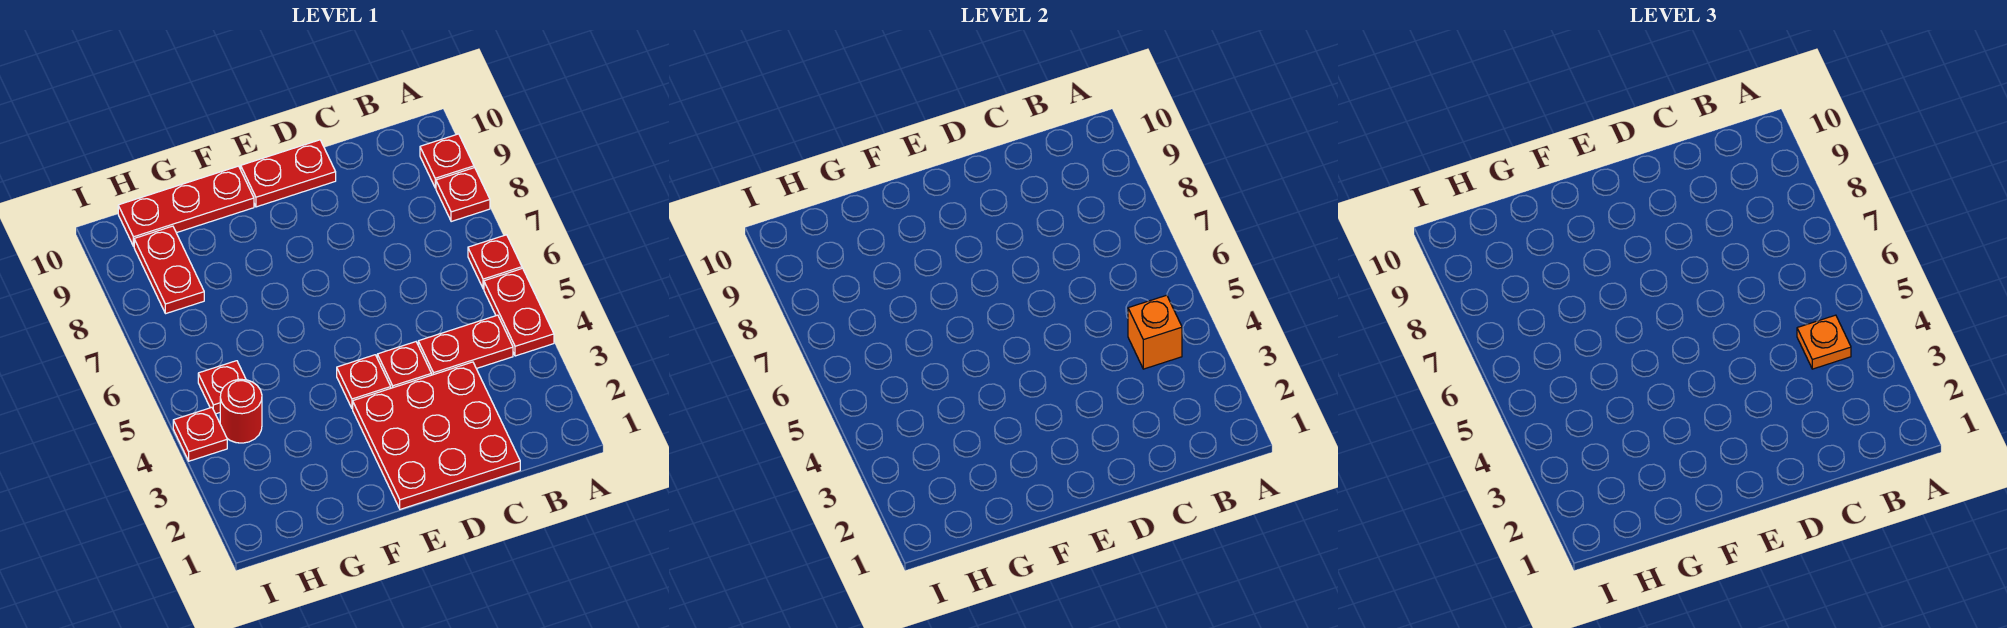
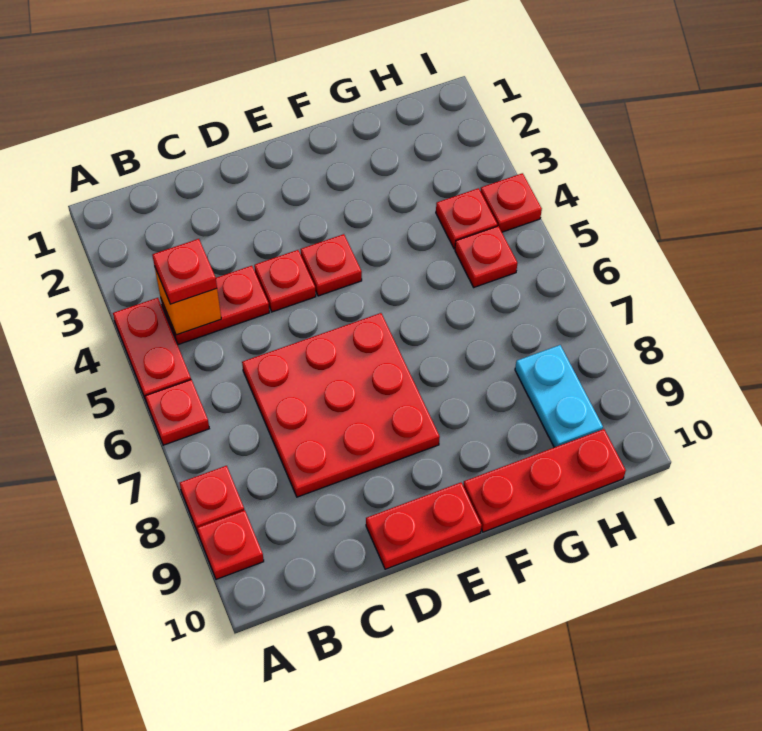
orange plate B4 level 3 -> red plate B4 level 3
red plate C1:E3 level 1 -> red plate C6:E8 level 1
red round brick H4 level 1 -> red plate H4 level 1
red plate H8:H9 level 1 -> cyan plate H8:H9 level 1

